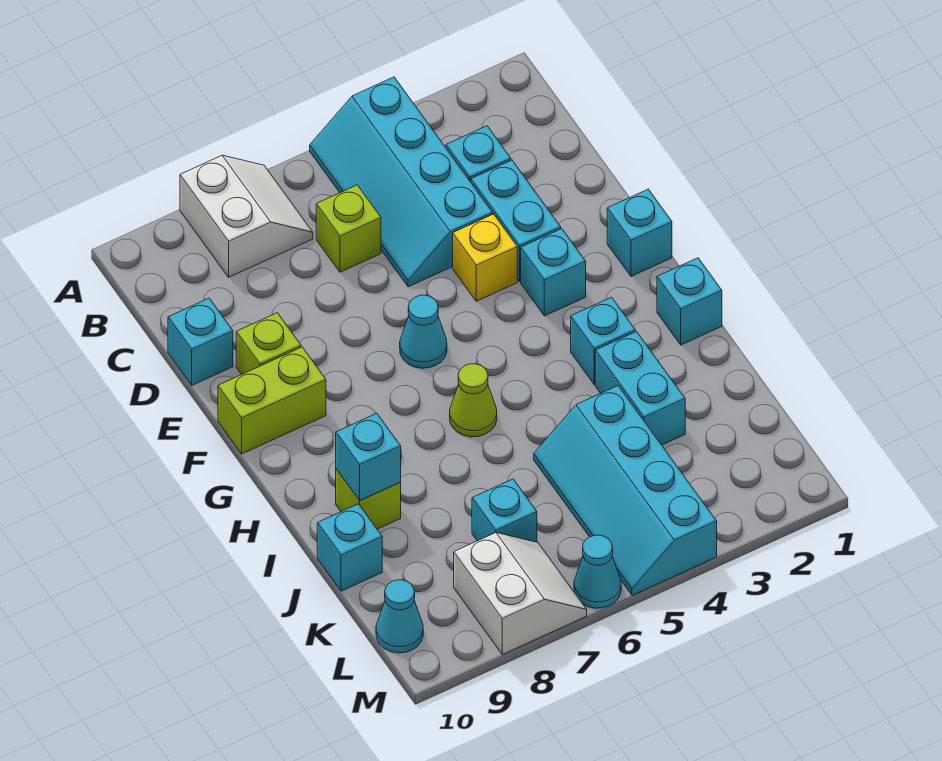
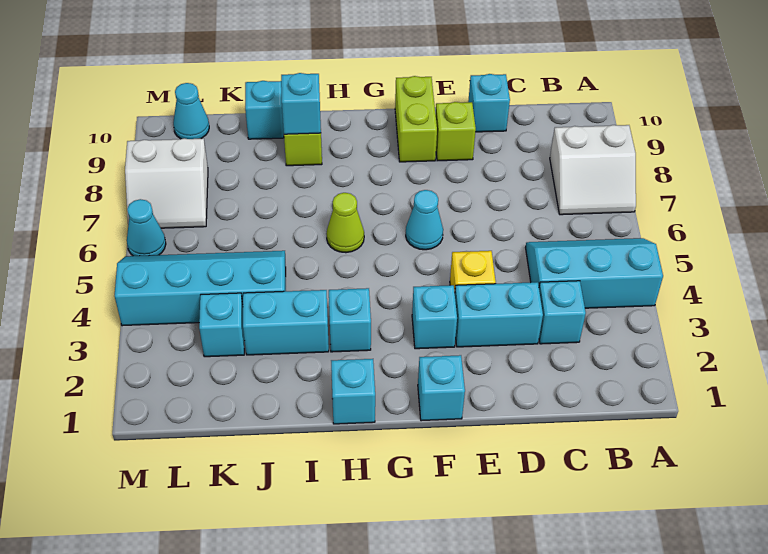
cyan slope A4:D5 level 1 top 4 -> cyan slope A4:C5 level 1 top 4
lime brick C6 level 1 -> none
cyan brick K7 level 1 -> cyan brick K3 level 1

